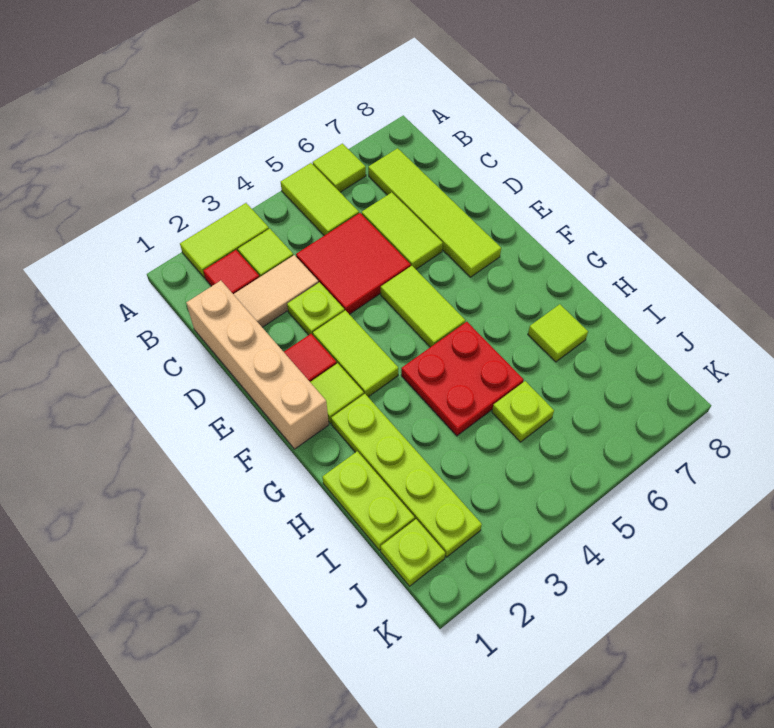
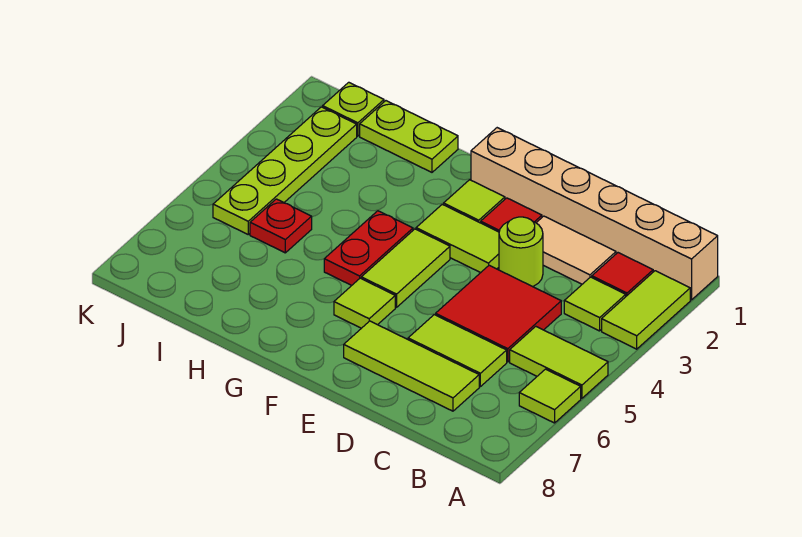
lime tile B7:E7 level 1 -> lime tile C7:E7 level 1
tan brick C1:F1 level 1 -> tan brick A1:F1 level 1
tan tile C2:C3 level 1 -> tan tile C2:D2 level 1
lime plate D3 level 1 -> lime round brick D3 level 1
lime tile E5:F5 level 1 -> lime tile F4:F5 level 1
lime plate G2:J2 level 1 -> lime plate J2:J5 level 1
red plate G4:H5 level 1 -> red plate G4:G5 level 1
lime tile H7 level 1 -> lime tile F6 level 1
lime plate I5 level 1 -> red plate I5 level 1

